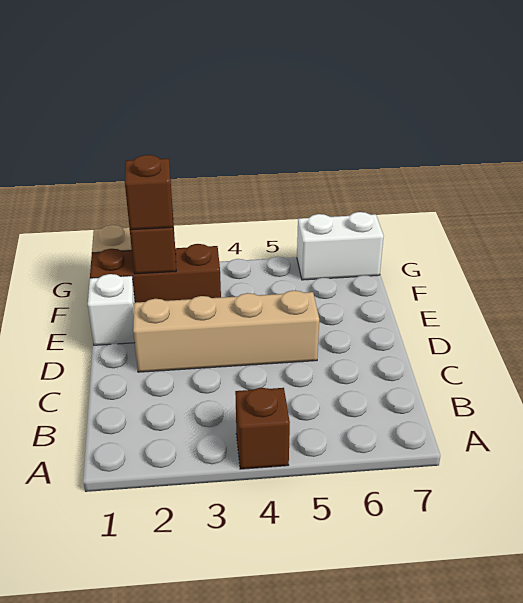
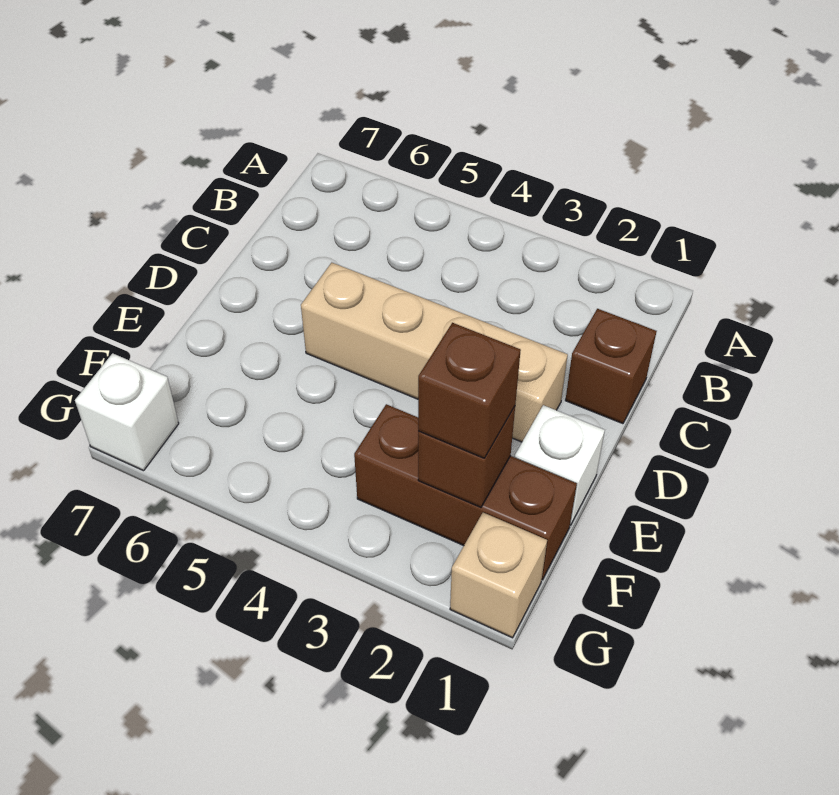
brown brick A4 level 1 -> brown brick C1 level 1
white brick G6:G7 level 1 -> white brick G7 level 1

